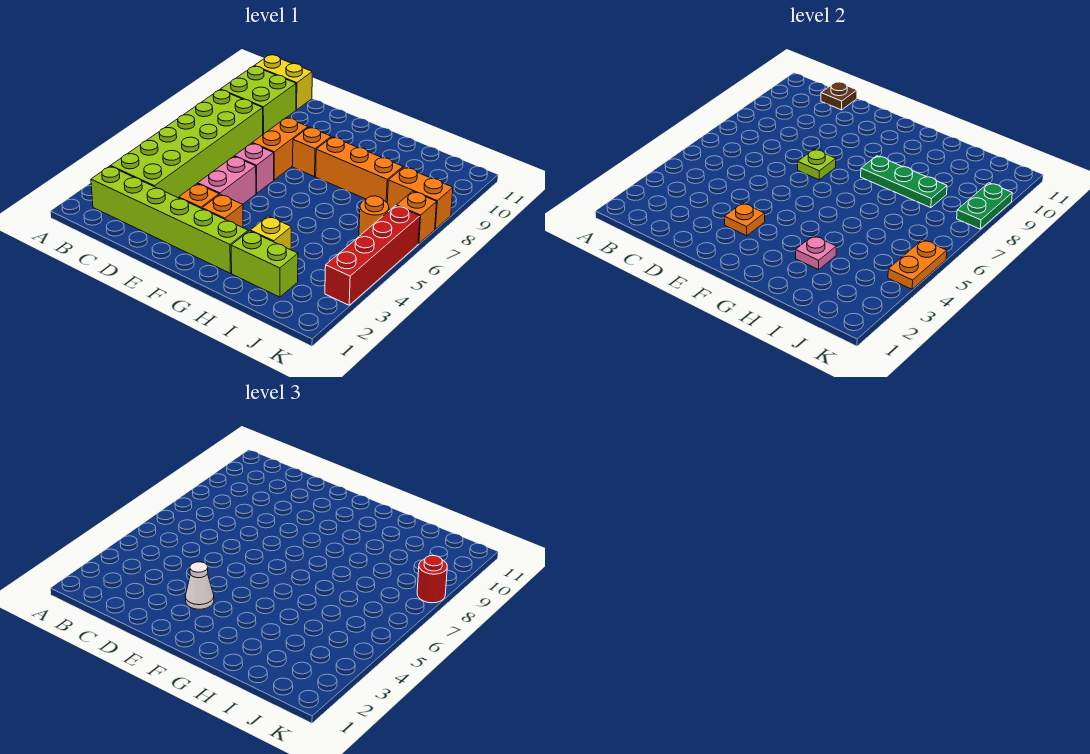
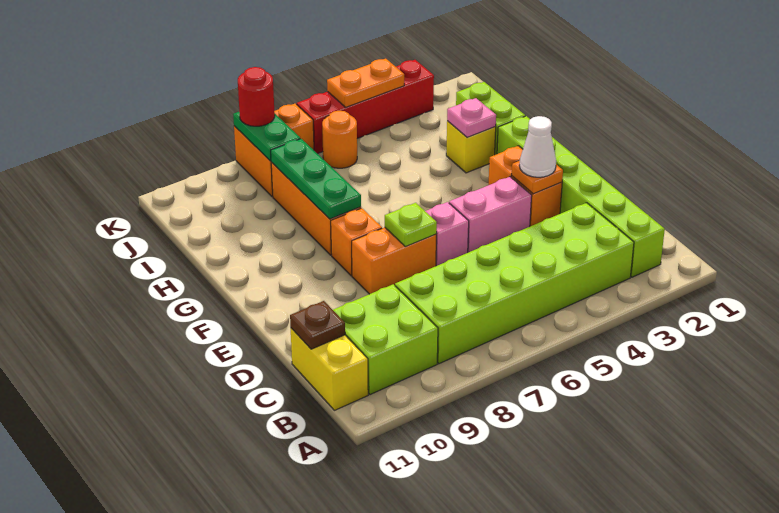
green plate K8:K9 level 2 -> green plate J8:K8 level 2

